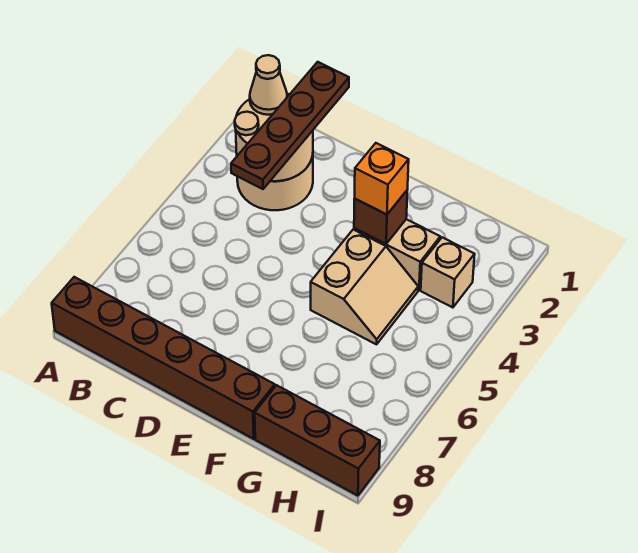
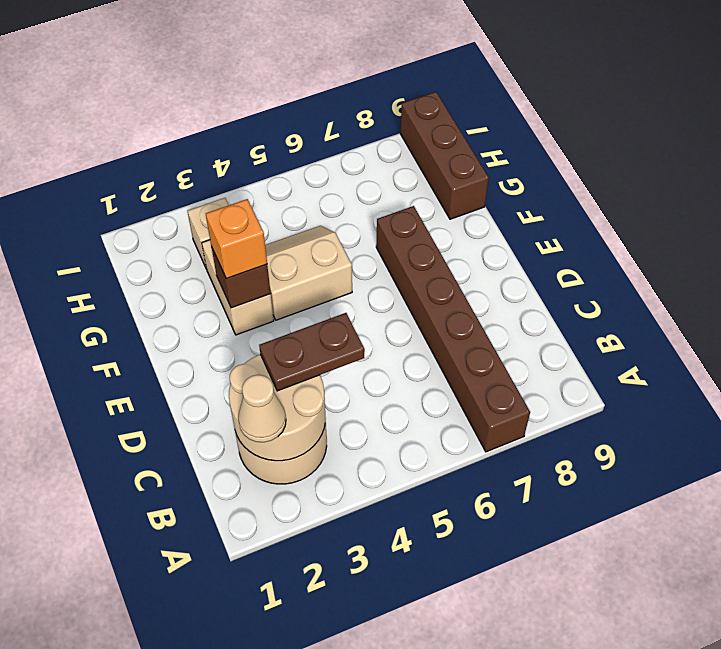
brown brick A9:F9 level 1 -> brown brick A7:F7 level 1
brown plate C1:C4 level 3 -> brown plate C3:C4 level 3

